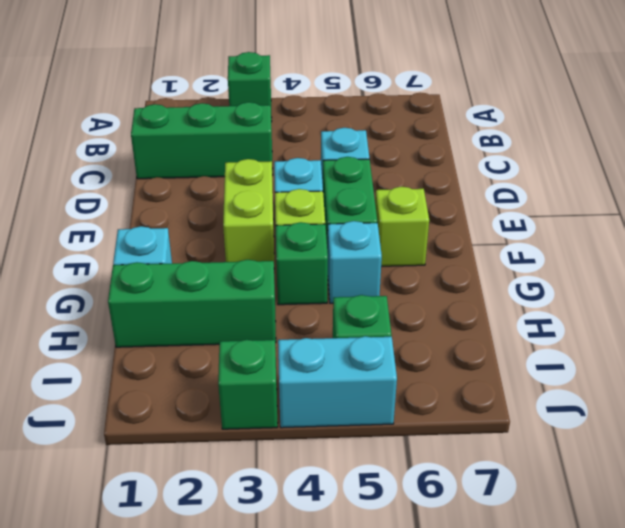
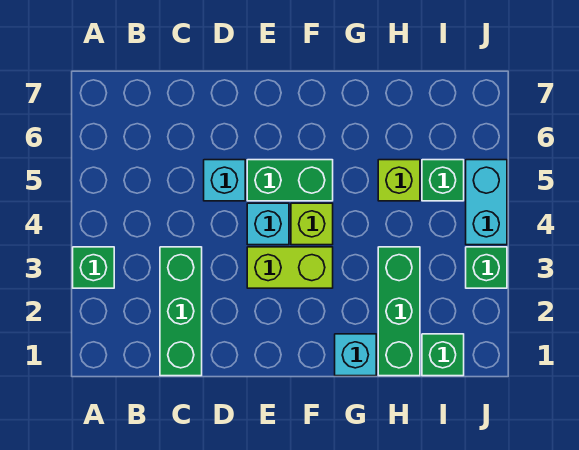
lime brick F6 level 1 -> lime brick H5 level 1
green brick G4 level 1 -> green brick I1 level 1
cyan brick G5 level 1 -> none

